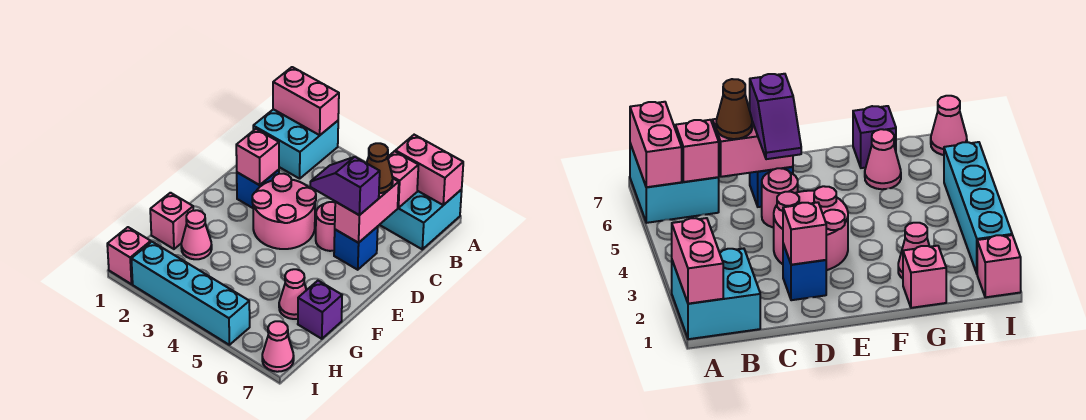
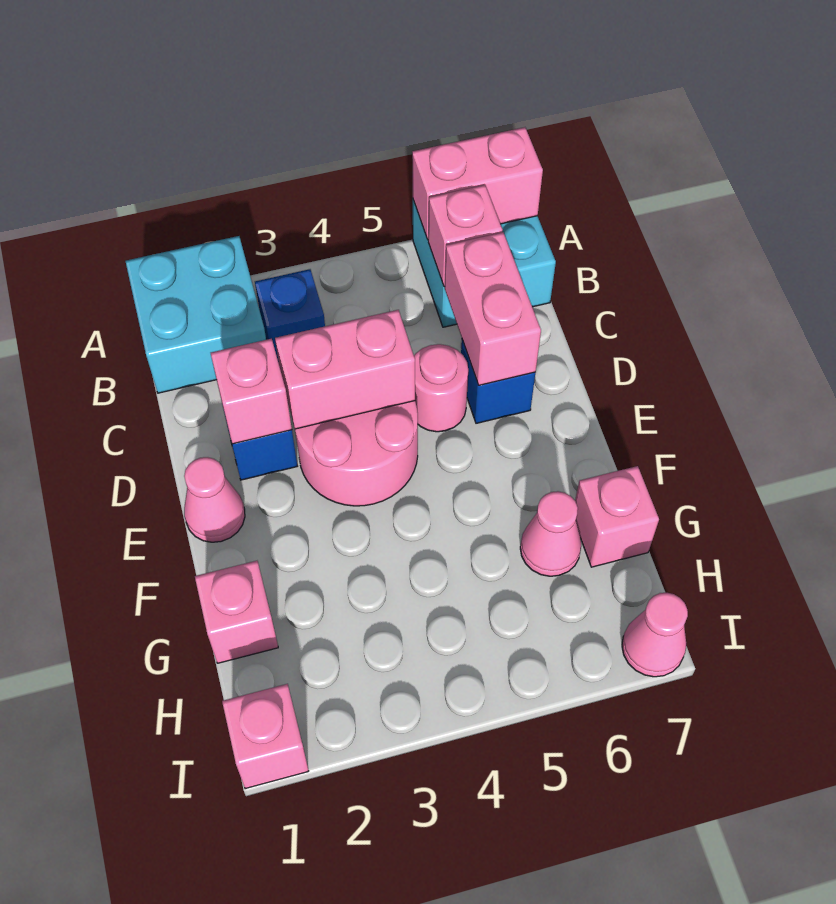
pink brick A1:A2 level 2 -> pink brick D3:D4 level 2
none -> blue brick B3 level 1
brown cone C6 level 3 -> none
purple slope D5:D6 level 3 top 6 -> none
pink cone G2 level 1 -> pink cone E1 level 1
purple brick G7 level 1 -> pink brick G7 level 1
cyan brick I2:I5 level 1 -> none

